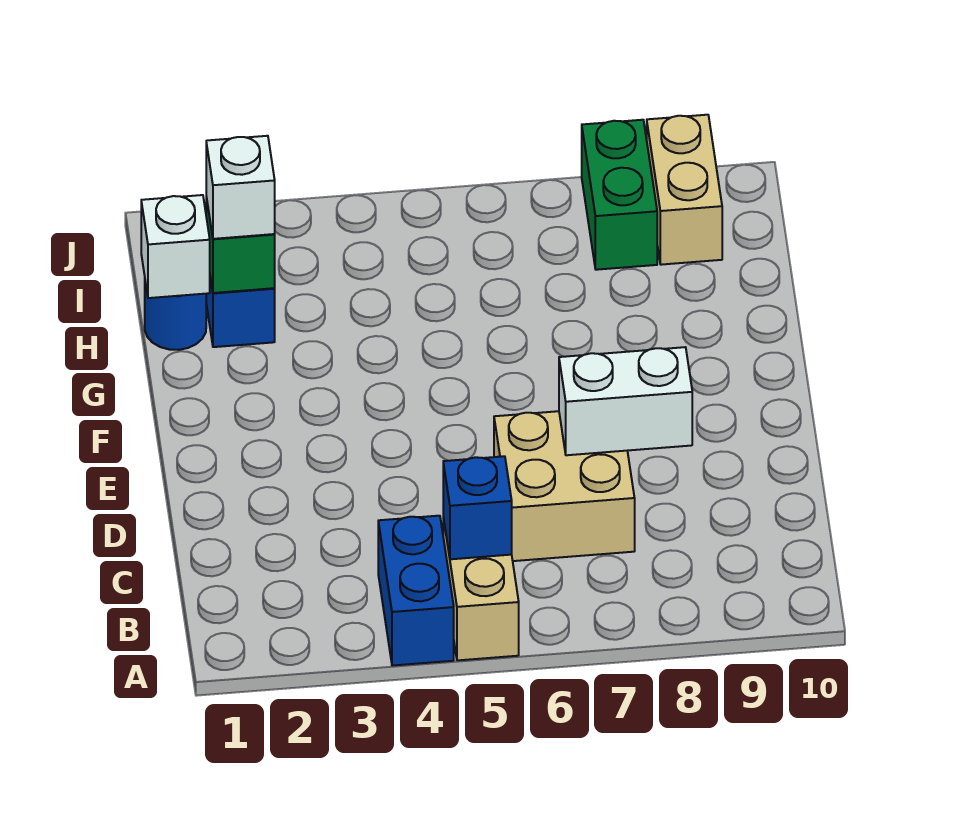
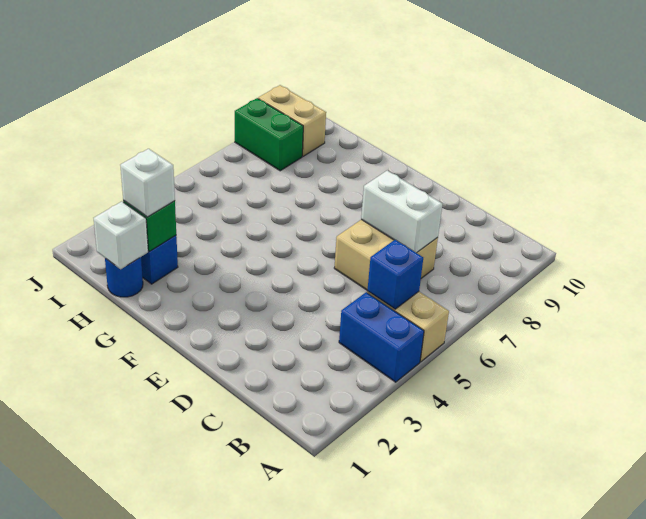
white brick D7:D8 level 2 -> white brick C7:D7 level 2

